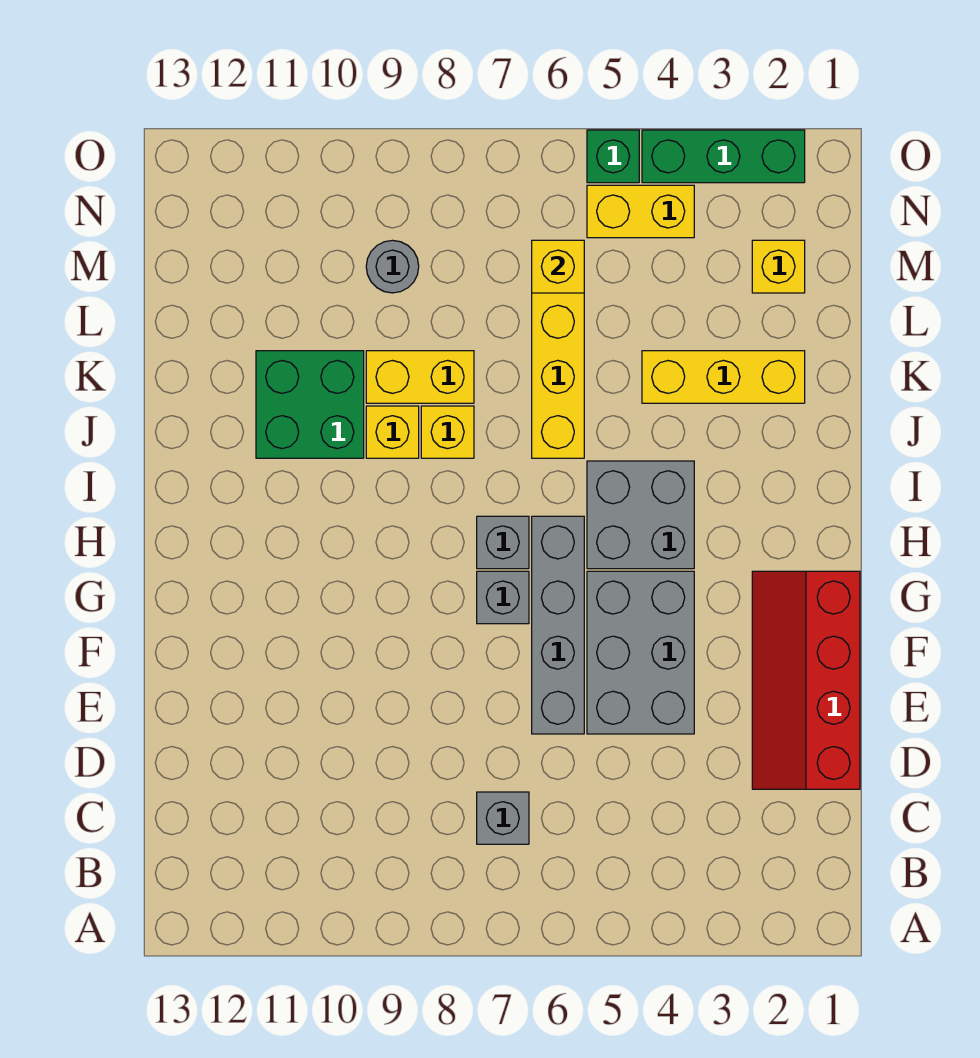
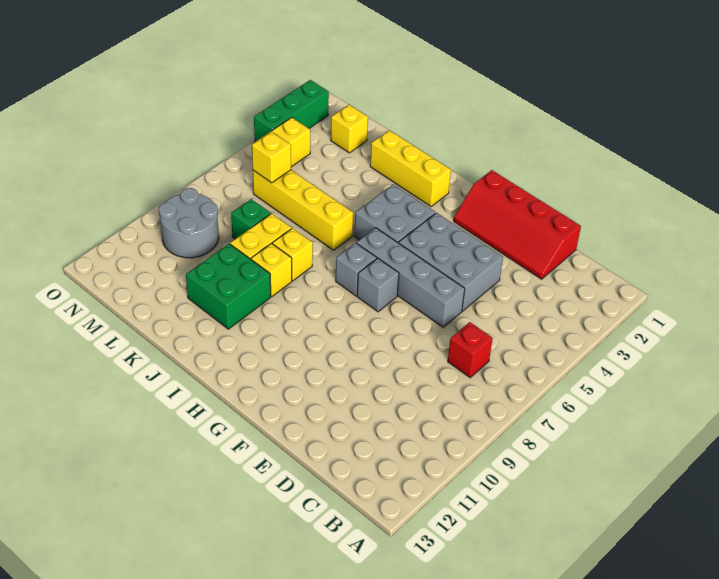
grey brick C7 level 1 -> red brick C7 level 1
yellow brick K2:K4 level 1 -> yellow brick I2:K2 level 1
grey round brick M9 level 1 -> grey round brick M9:N10 level 1
green brick O5 level 1 -> green brick L8 level 1

